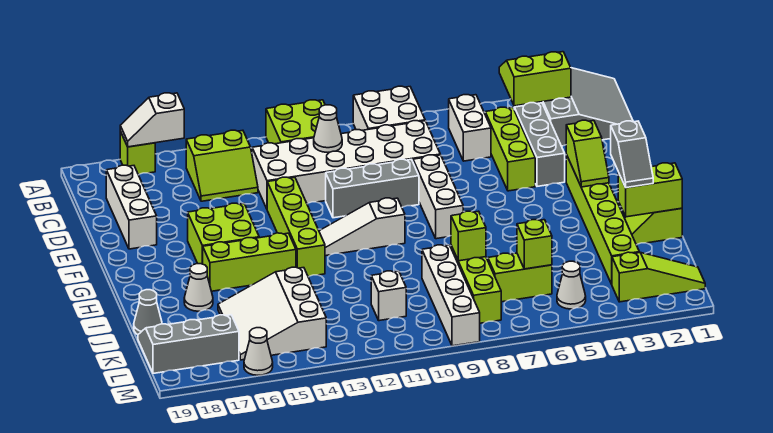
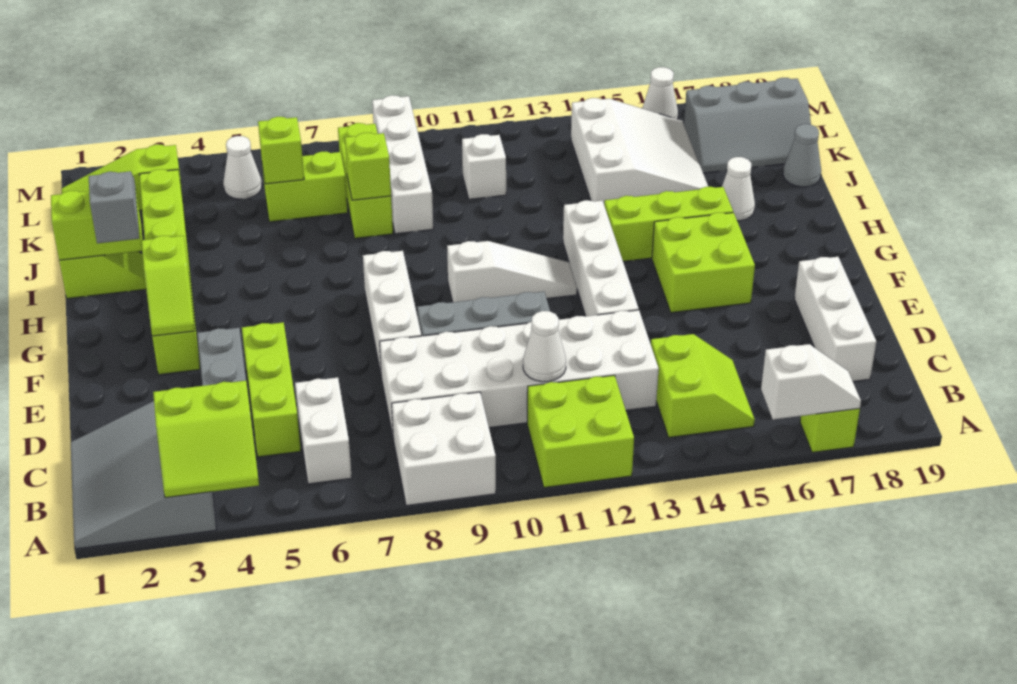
lime slope B14:C15 level 1 top B -> lime slope B14:C15 level 1 top 14
lime brick E13:H13 level 1 -> white brick E13:H13 level 1
lime slope F3:G3 level 2 top F -> lime slope F3:G3 level 2 top G

